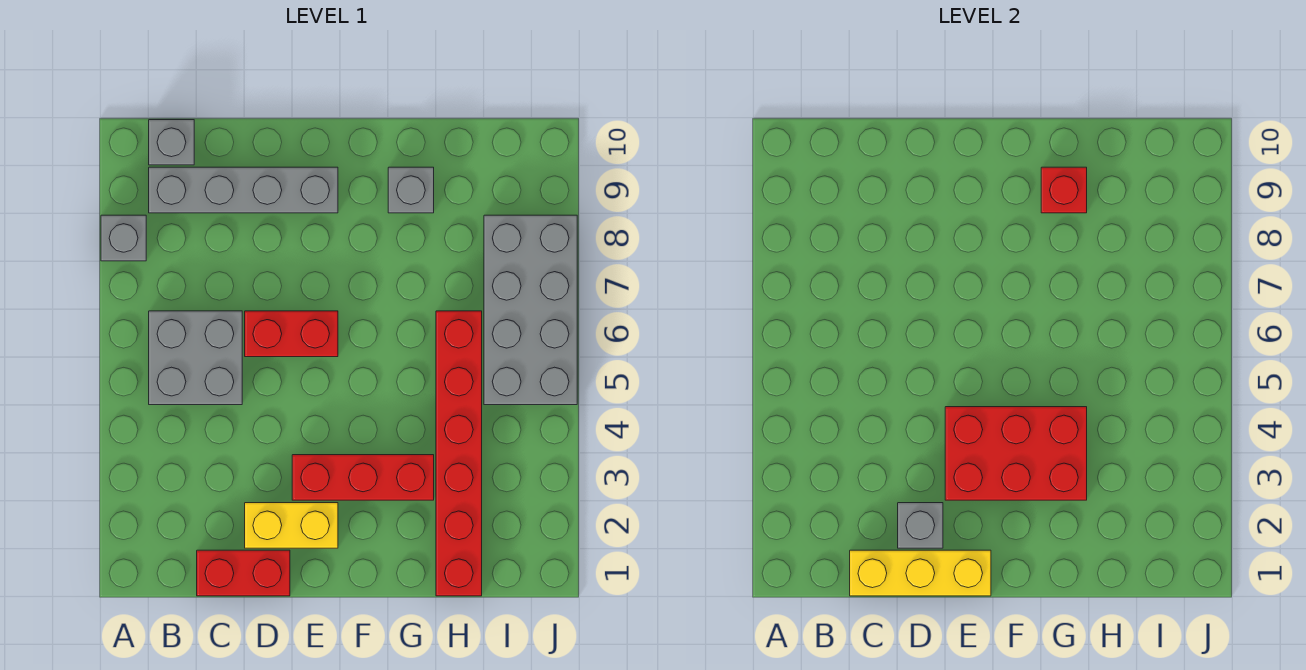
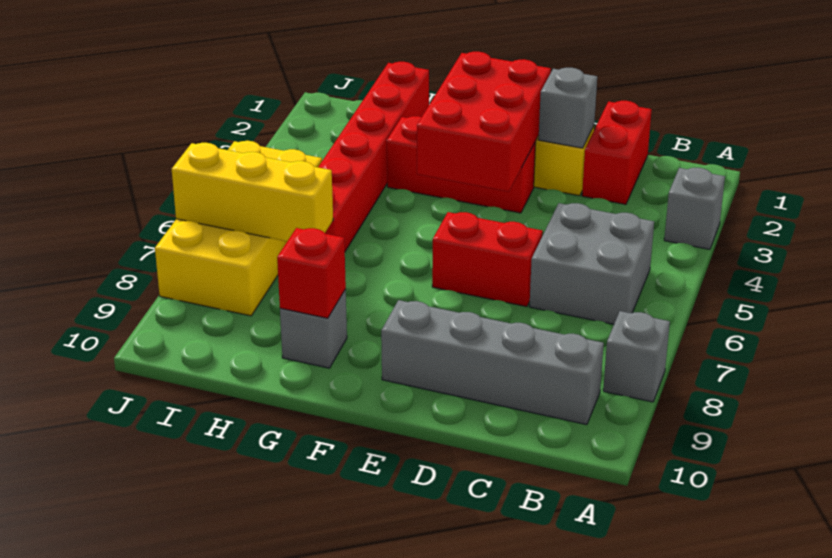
grey brick B10 level 1 -> grey brick A3 level 1
red brick C1:D1 level 1 -> red brick C1:C2 level 1
yellow brick C1:E1 level 2 -> yellow brick H7:J7 level 2
red brick E3:G4 level 2 -> red brick E2:F4 level 2
grey brick I5:J8 level 1 -> yellow brick I5:J8 level 1

